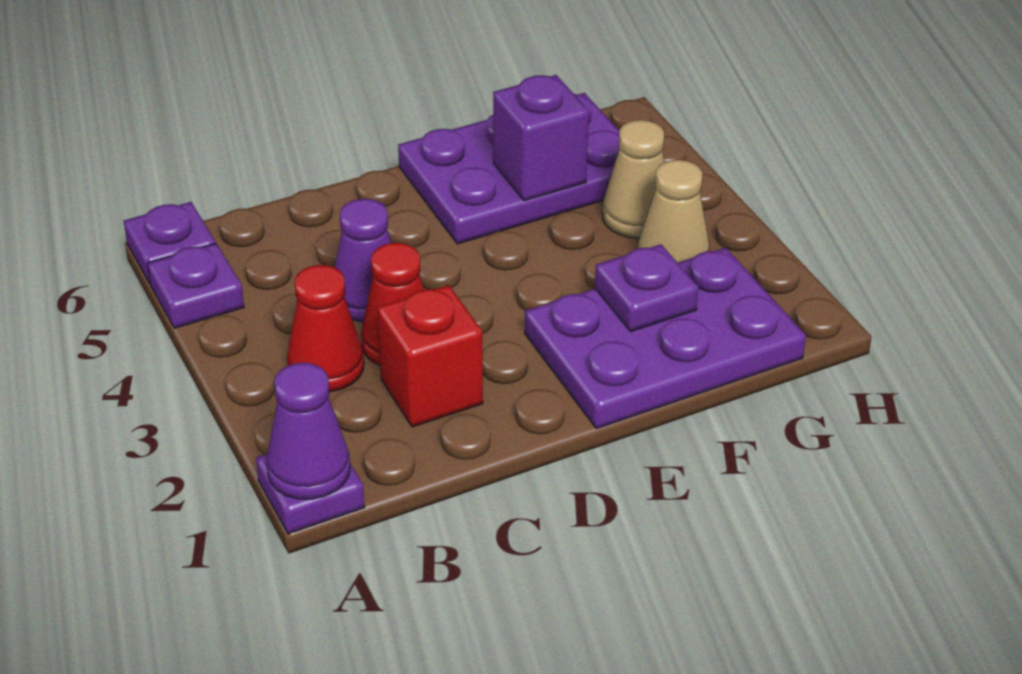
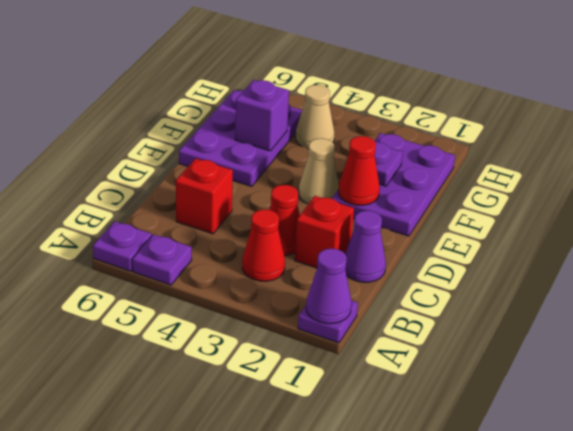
purple cone C4 level 1 -> purple cone C1 level 1
none -> red brick C5 level 1
none -> red cone E2 level 2
tan cone G3 level 1 -> tan cone E3 level 1

